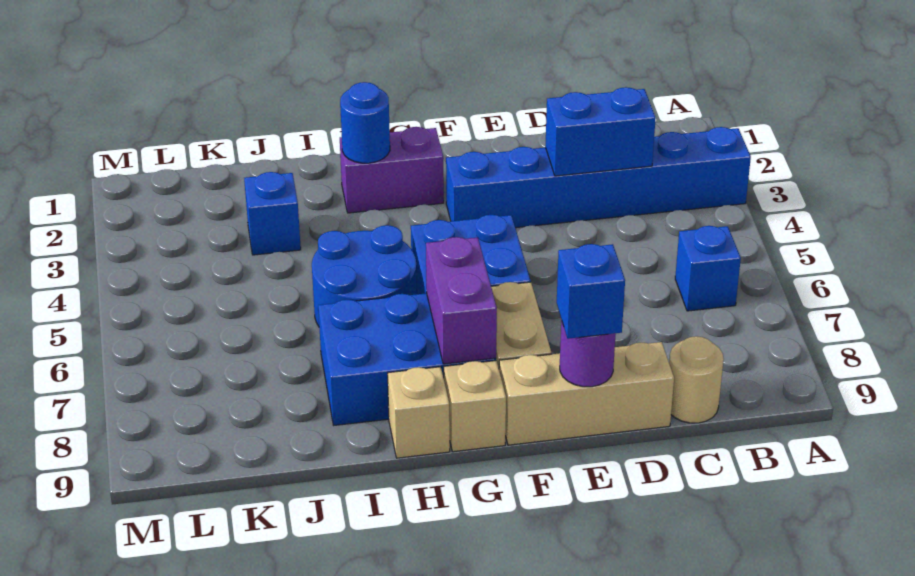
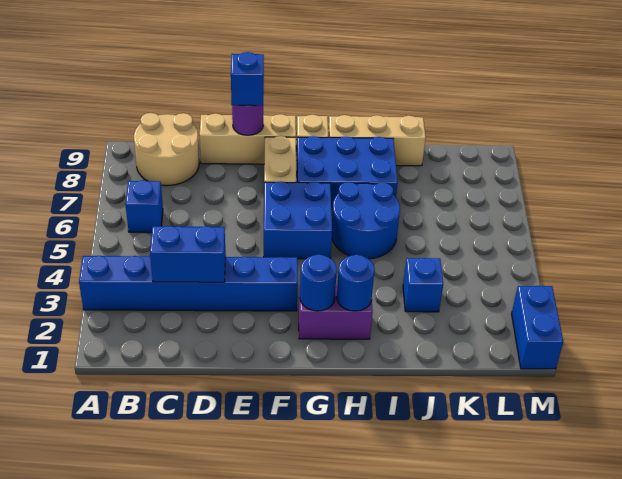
tan round brick C9 level 1 -> tan round brick B8:C9 level 1
none -> blue round brick G2 level 2
purple brick G7:G8 level 2 -> none
tan brick H9 level 1 -> tan brick H9:J9 level 1
none -> blue brick M1:M2 level 1

